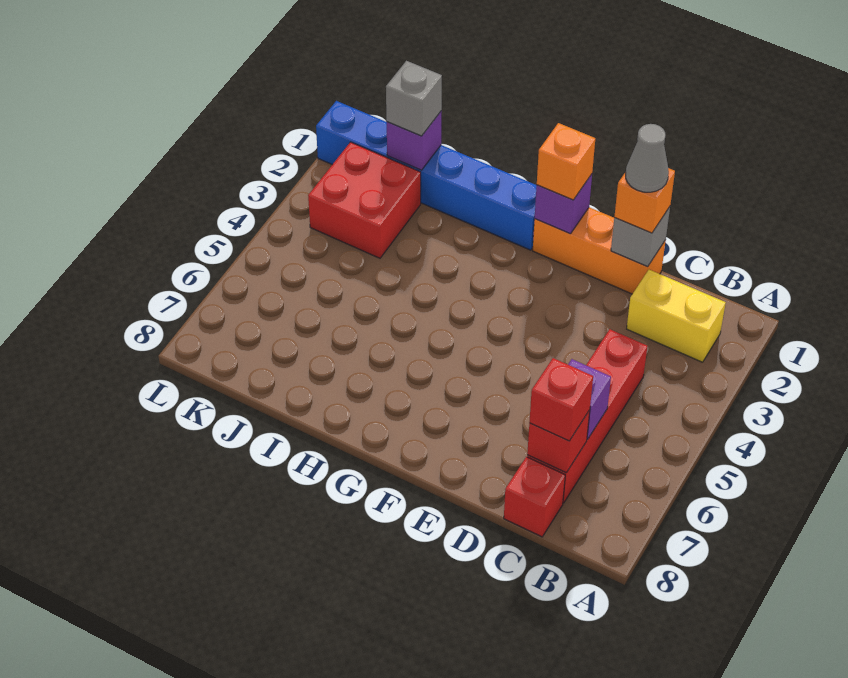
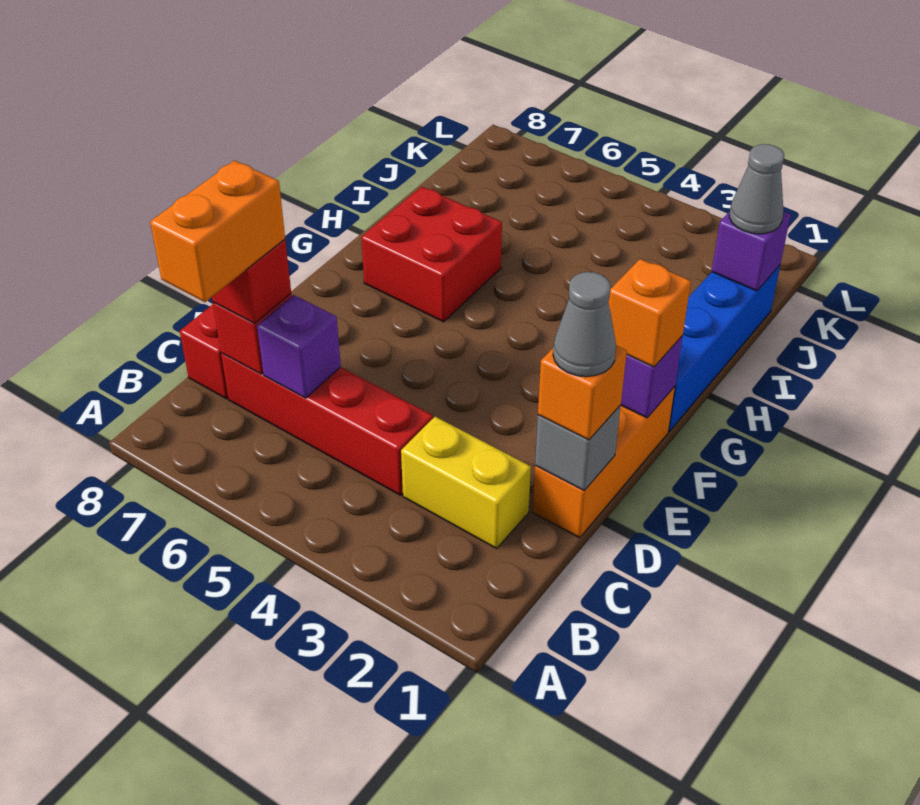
yellow brick B2:C2 level 1 -> yellow brick C2:C3 level 1
none -> orange brick B7:C7 level 4
blue brick G1:L1 level 1 -> blue brick G1:J1 level 1
grey brick J1 level 3 -> grey cone J1 level 3
red brick J2:K3 level 1 -> red brick G6:H7 level 1

